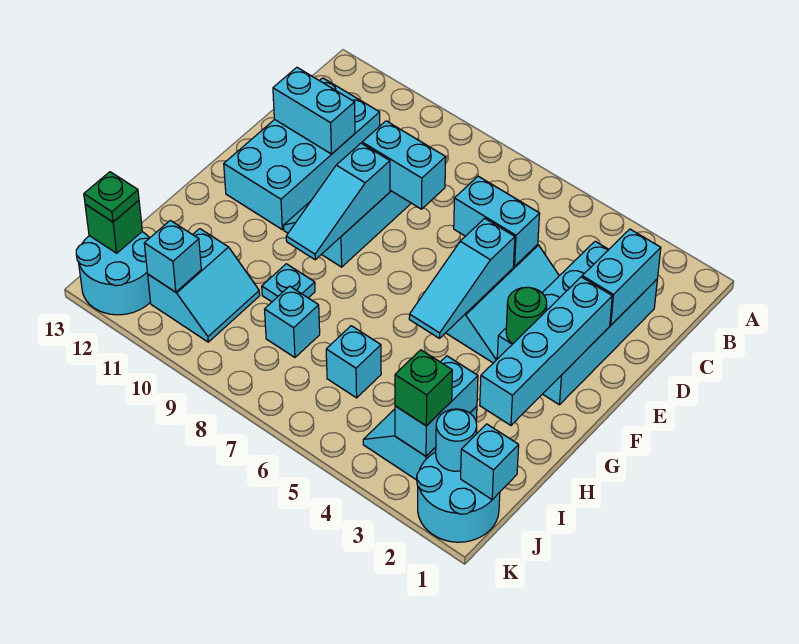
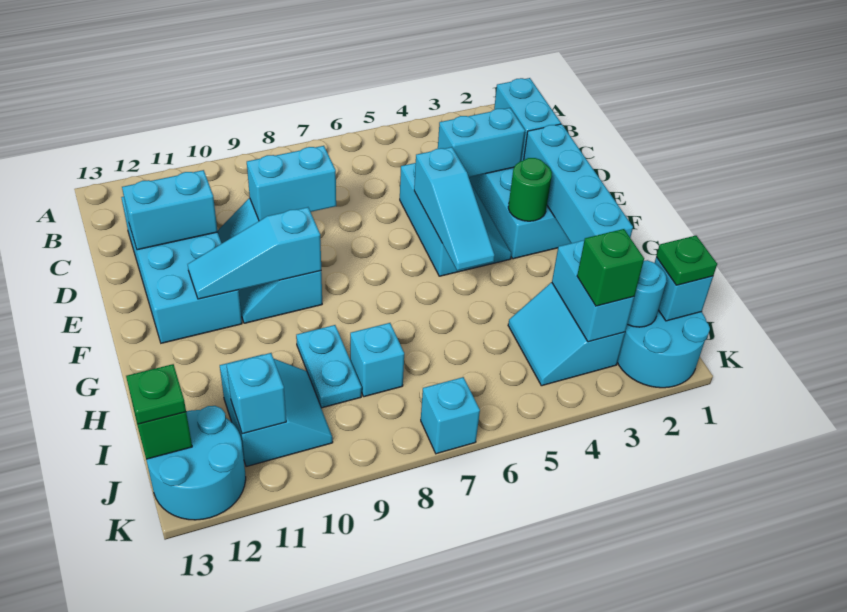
cyan brick D5:D6 level 2 -> cyan brick D3:D4 level 2
cyan slope E9:G9 level 2 top E -> cyan slope F9:F11 level 2 top 9
cyan plate H9 level 1 -> cyan plate H9:I9 level 1
cyan brick I6 level 1 -> cyan brick K7 level 1
none -> green plate J1 level 3

